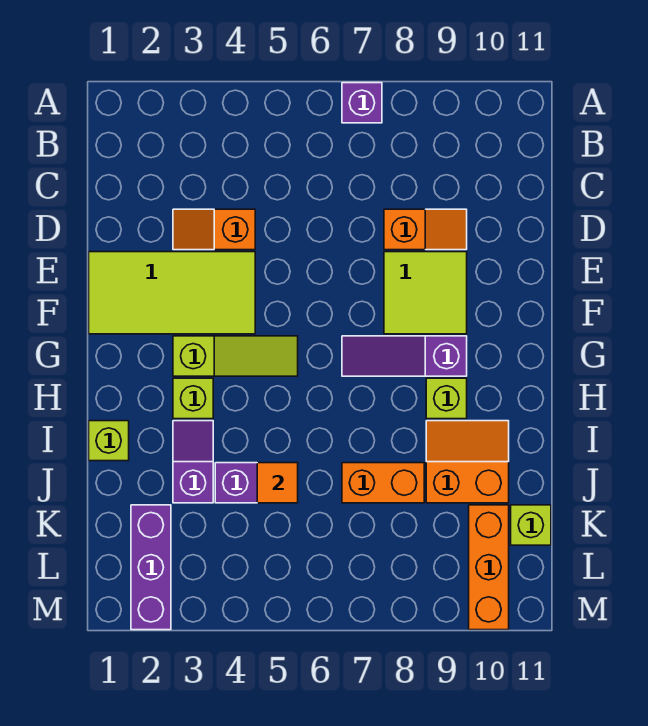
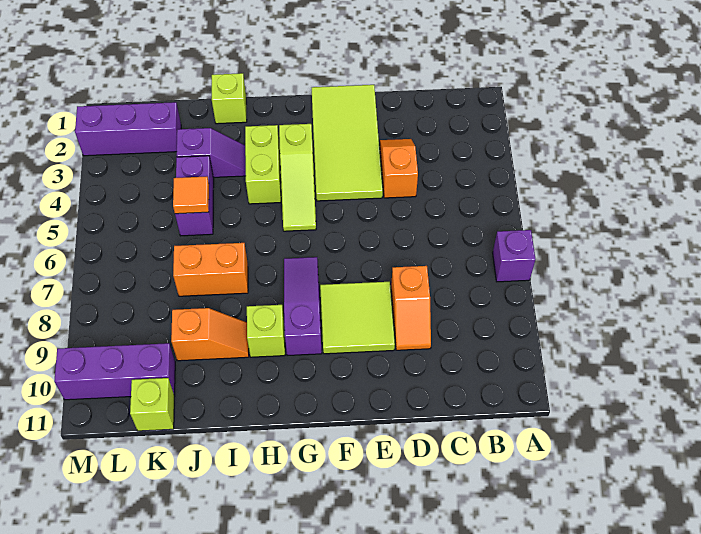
lime brick H3 level 1 -> lime brick H3:H4 level 1
orange slope I9:J10 level 1 top J -> orange slope I9:J9 level 1 top J
orange brick J7:J8 level 1 -> orange brick I7:J7 level 1
orange brick K10:M10 level 1 -> purple brick K10:M10 level 1

